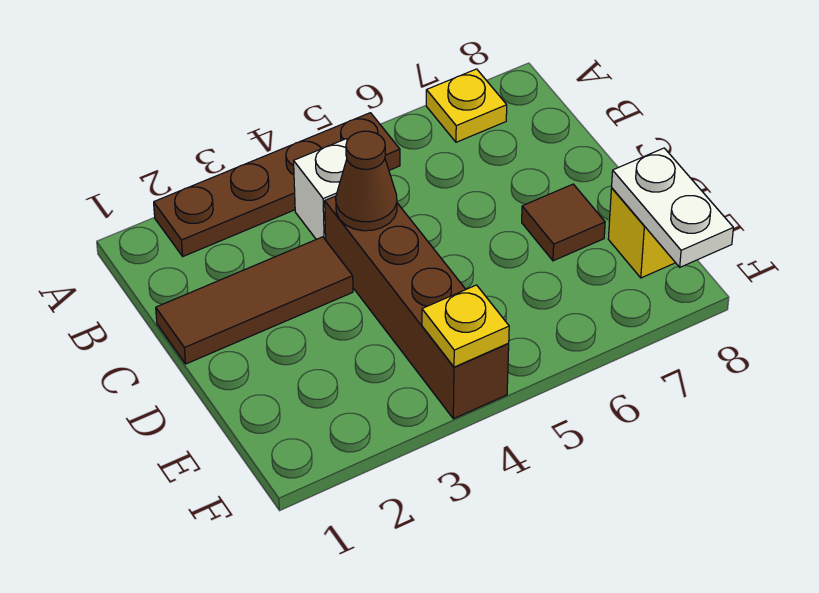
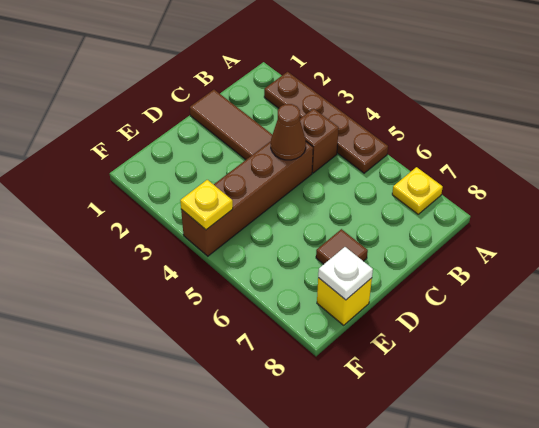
white brick B4 level 1 -> brown brick B4 level 1
white plate E8:F8 level 2 -> white plate E8 level 2

